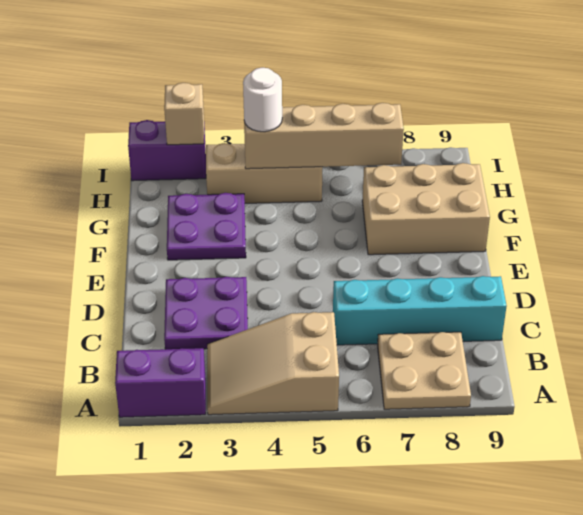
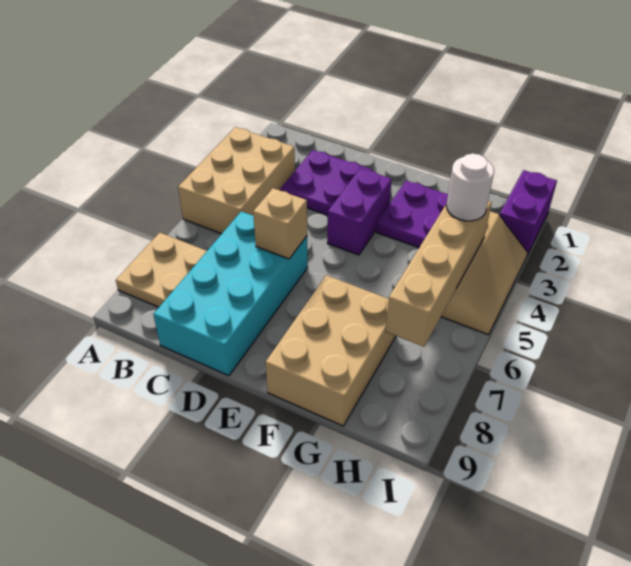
purple brick A1:A2 level 1 -> purple brick E3:E4 level 1
tan slope A3:B5 level 1 top 5 -> tan brick A3:B5 level 1
cyan brick C6:C9 level 1 -> cyan brick C6:D9 level 1
tan brick I2 level 2 -> tan brick D6 level 2

